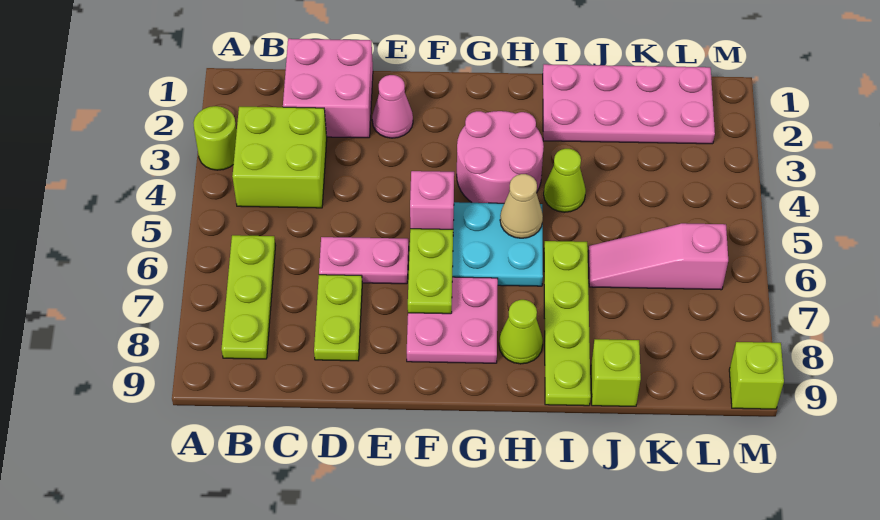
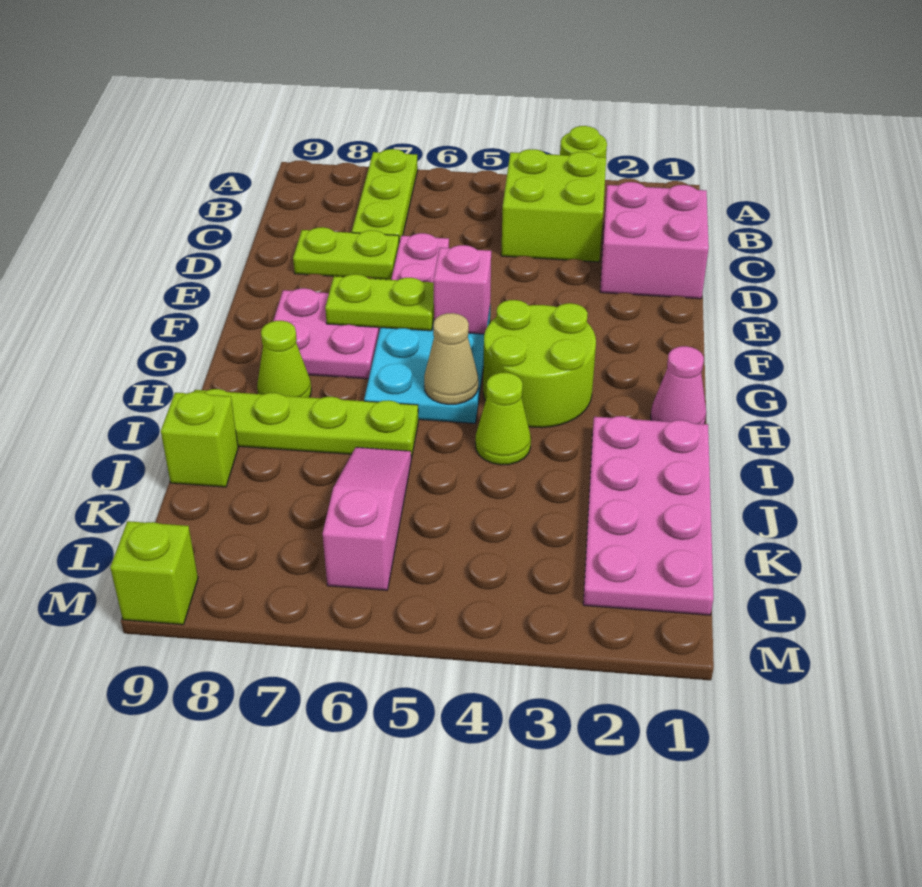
lime plate B6:B8 level 1 -> lime plate A7:C7 level 1
pink cone E2 level 1 -> pink cone H1 level 1
pink round brick G3:H4 level 1 -> lime round brick G3:H4 level 1

